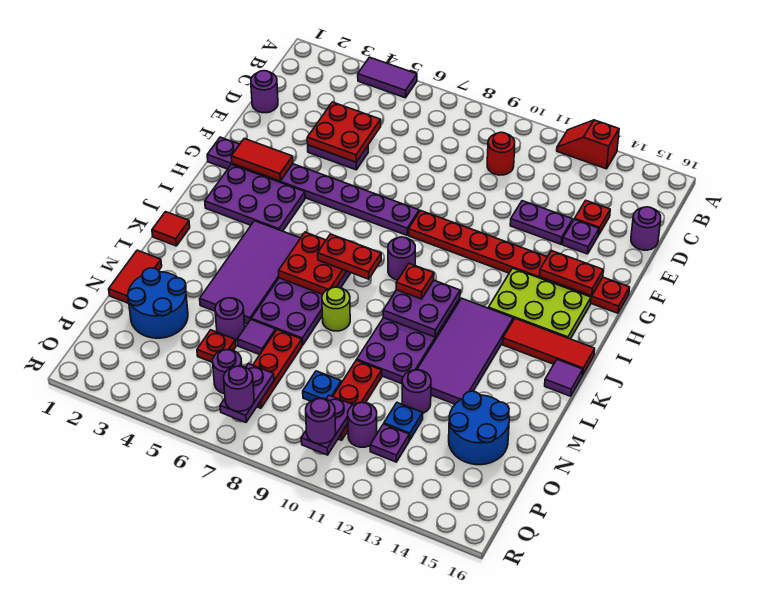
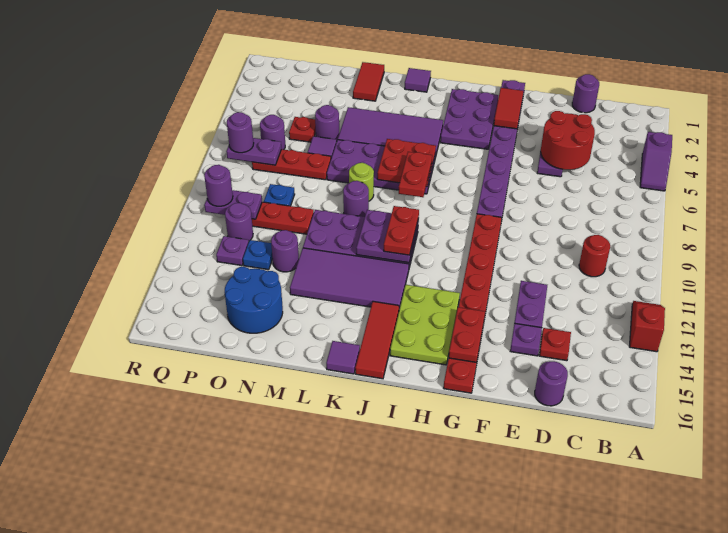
purple tile A4:A5 level 1 -> purple slope A4:A5 level 1 top 4
red plate D4:E5 level 2 -> red round brick D4:E5 level 2
purple round brick I9 level 1 -> purple round brick L9 level 1
red plate J10 level 3 -> red plate J10:J11 level 3
red tile K1 level 1 -> purple tile K1 level 1
red tile M1:N1 level 1 -> red tile M1:M2 level 1
blue round brick N2:O3 level 1 -> none

